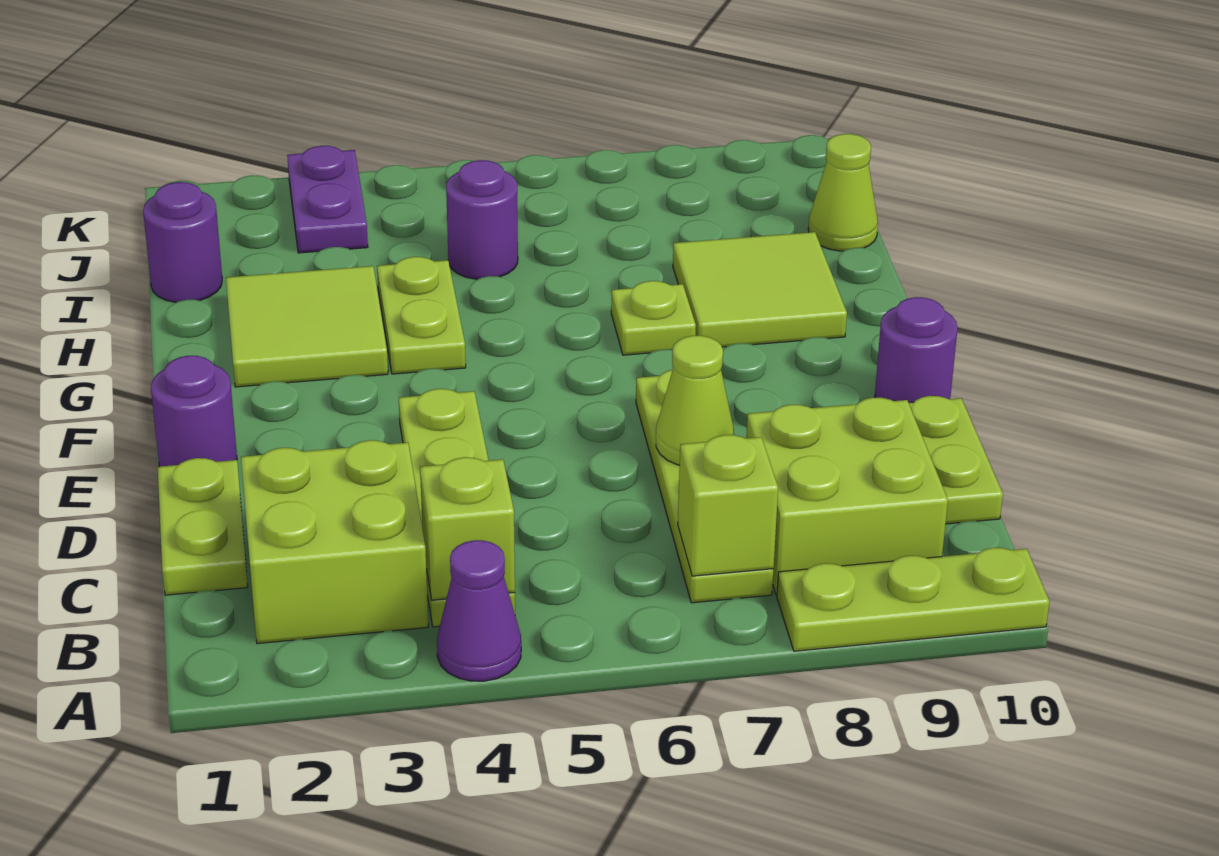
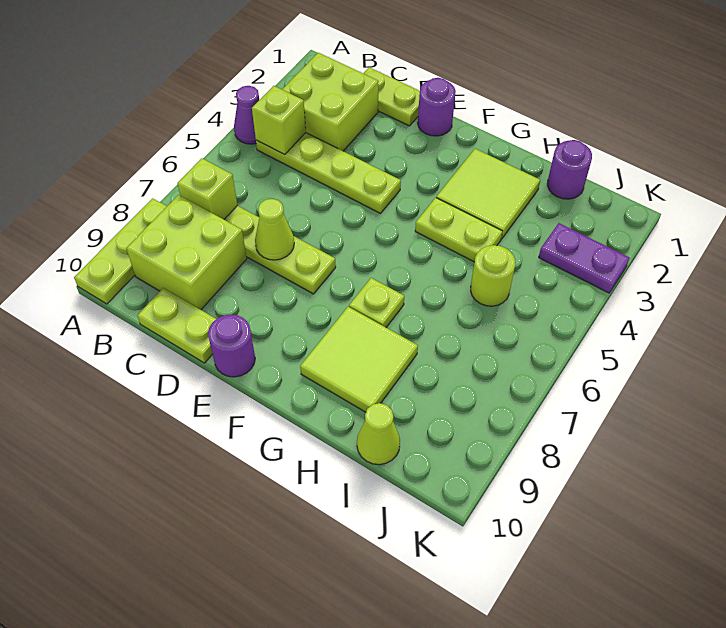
purple round brick I5 level 1 -> lime round brick I5 level 1

